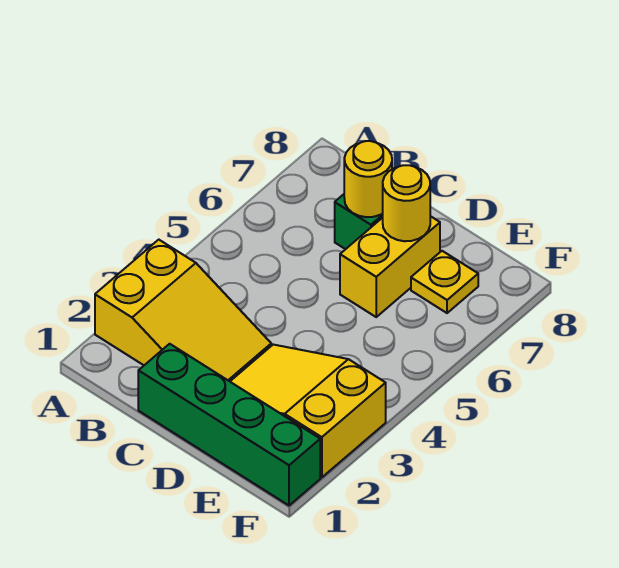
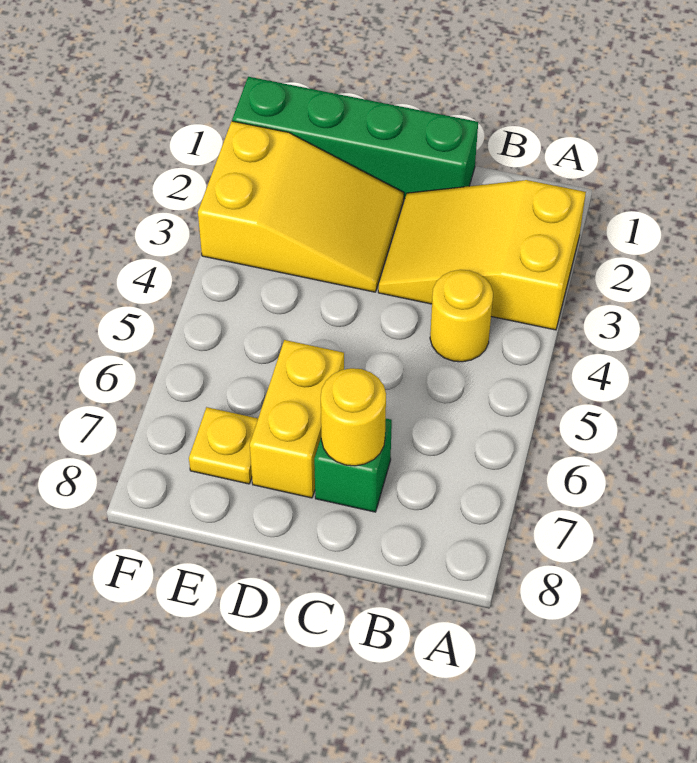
yellow round brick D7 level 2 -> yellow round brick B4 level 1

